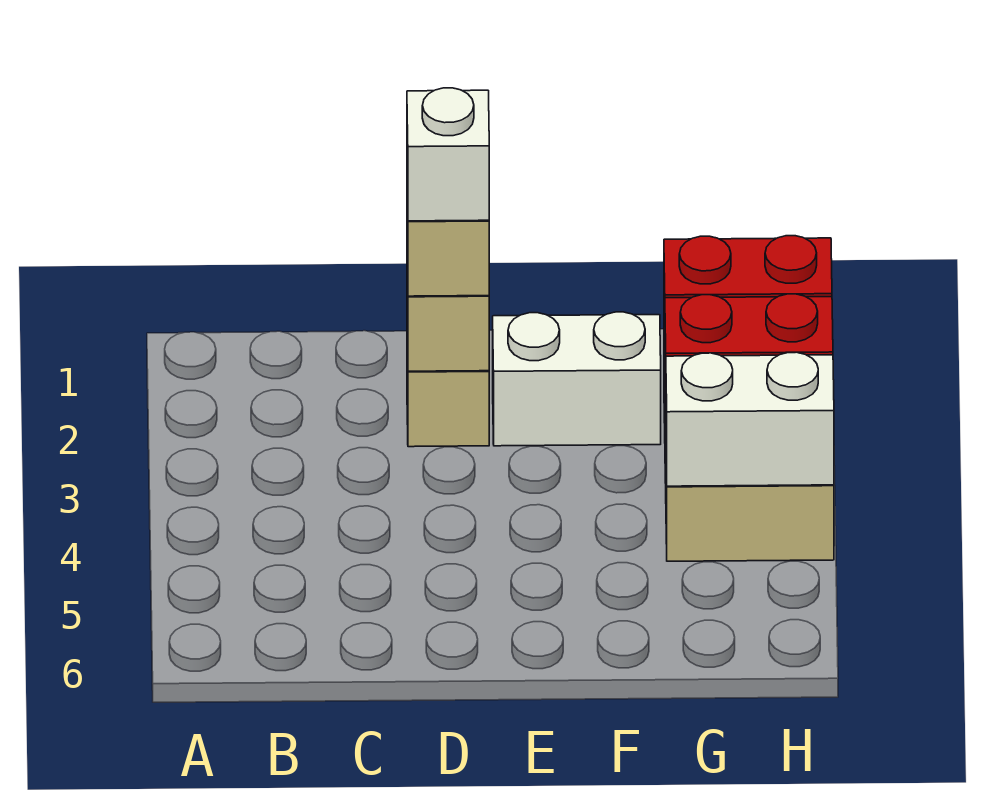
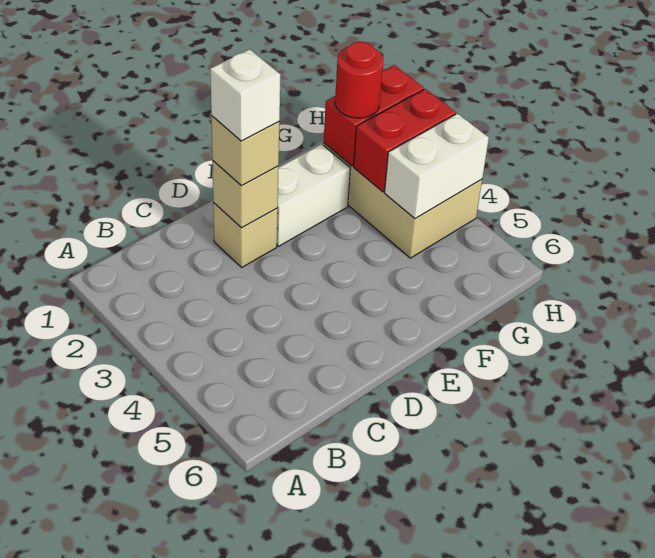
none -> red round brick G2 level 3

